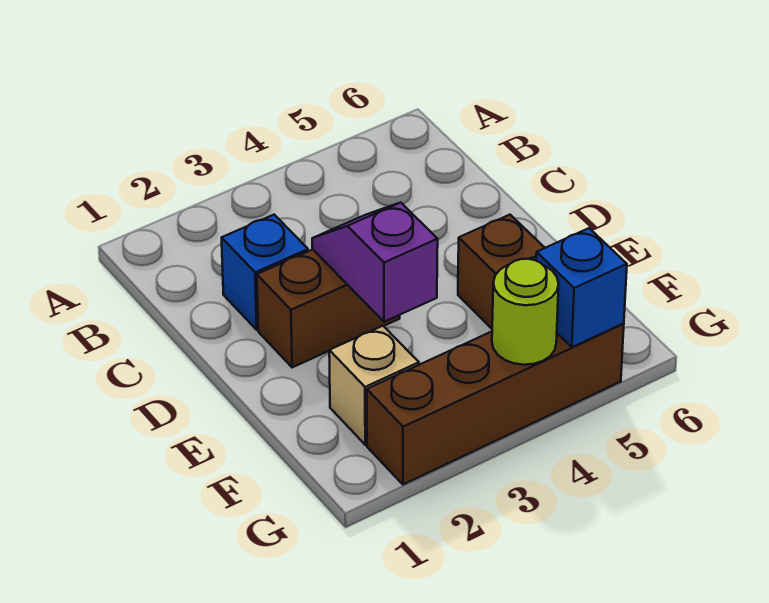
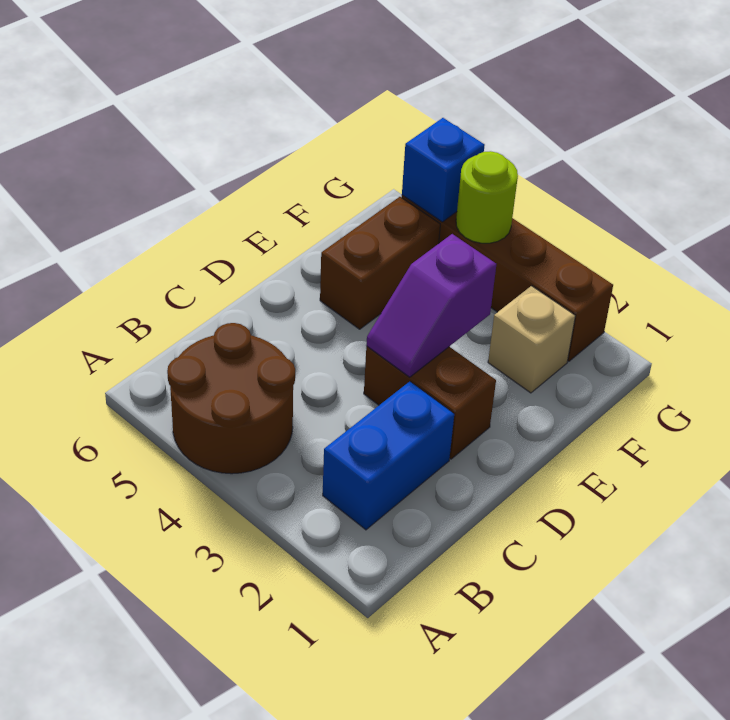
none -> brown round brick A4:B5 level 1
blue brick C2 level 1 -> blue brick B2:C2 level 1

